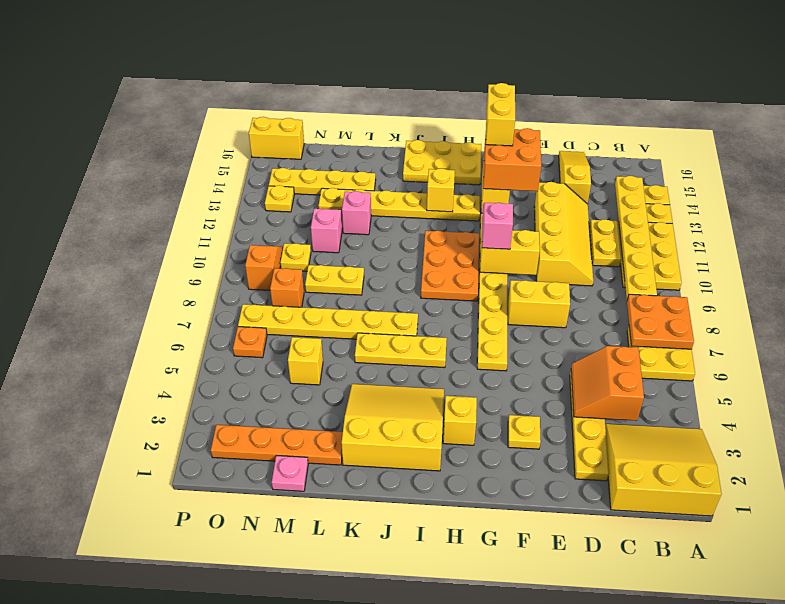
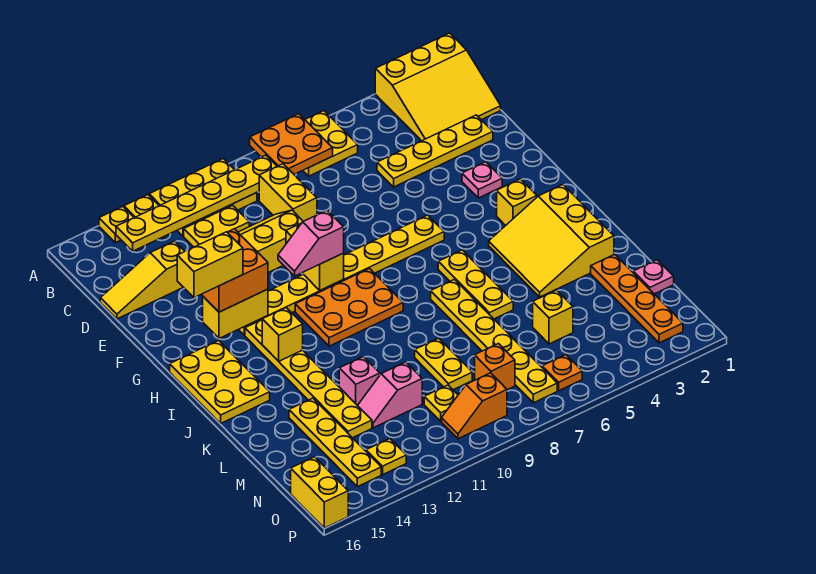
yellow slope A1:C3 level 1 top 1 -> yellow slope A1:C3 level 1 top A
orange slope C4:D5 level 2 top C -> none
yellow brick E8:F8 level 1 -> yellow brick C9:D9 level 1
yellow plate F3 level 1 -> pink plate F3 level 1

